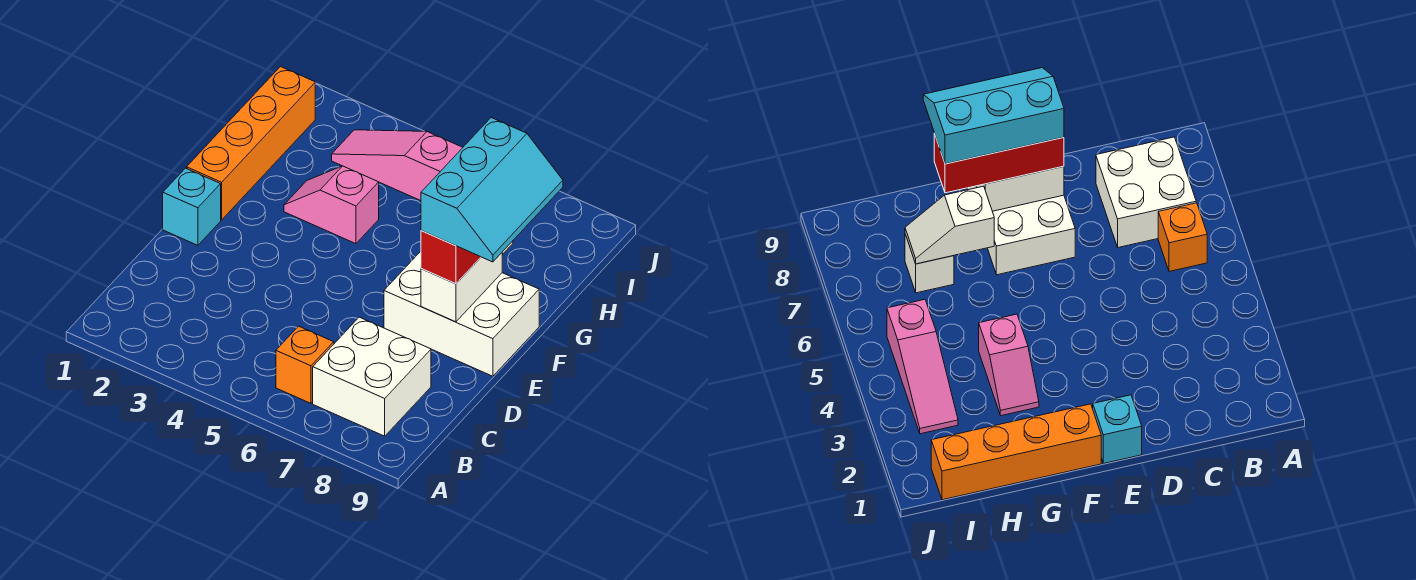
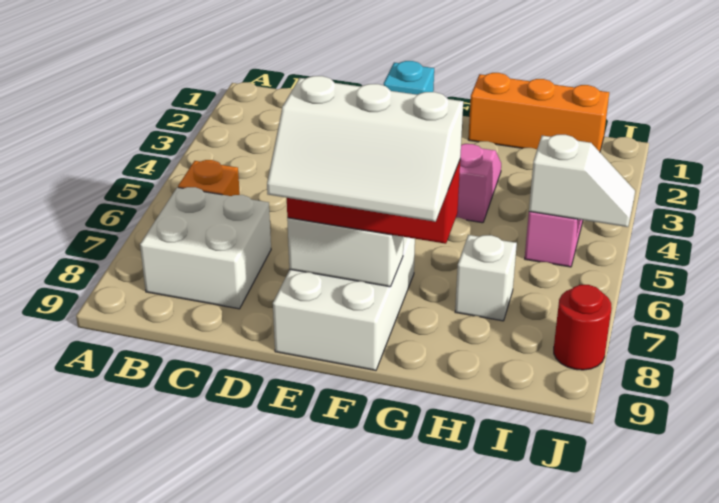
cyan slope E8:G9 level 4 top 8 -> white slope E8:G9 level 4 top 8
orange brick F1:I1 level 1 -> orange brick G1:I1 level 1
white slope G7:H7 level 2 top G -> white slope I5:J5 level 2 top I
none -> red round brick J8 level 1

